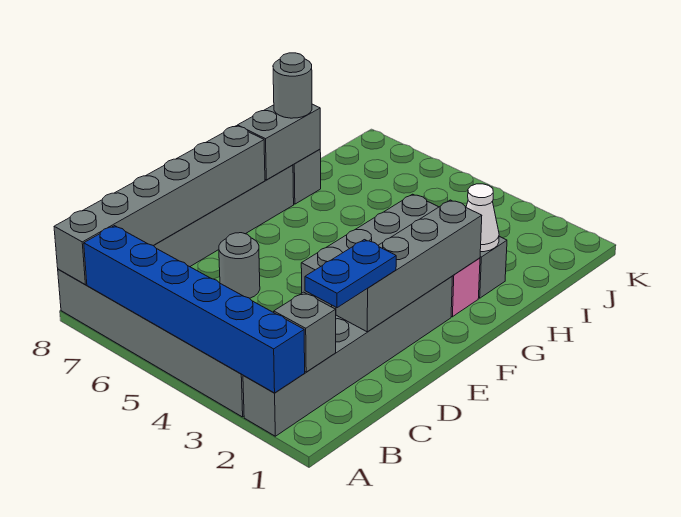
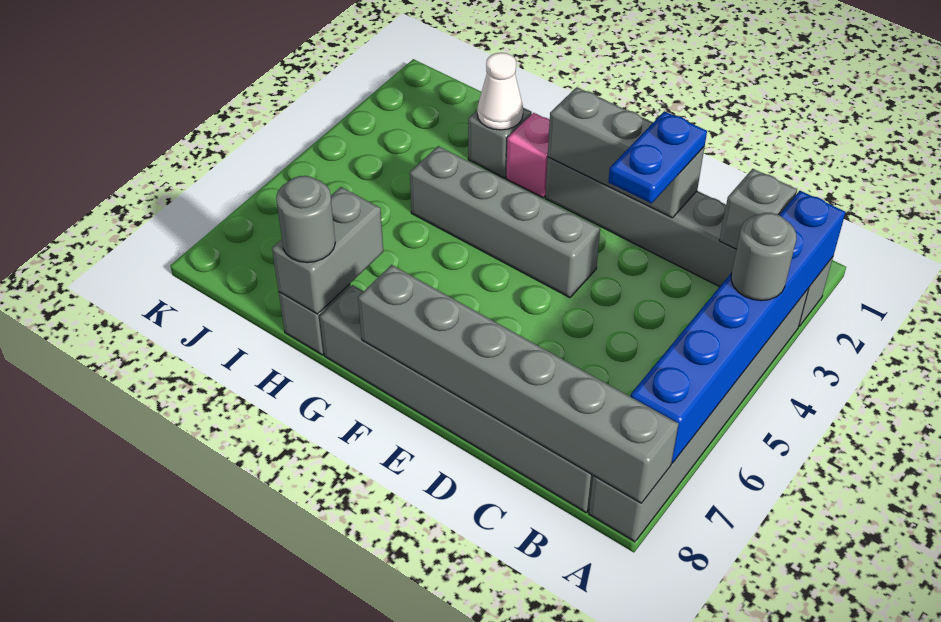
blue plate C2:D2 level 3 -> blue plate D2:D3 level 3
grey brick D2:G2 level 2 -> grey brick D2:F2 level 2
grey round brick D6 level 1 -> grey round brick A4 level 3
grey brick G8:H8 level 2 -> grey brick H7:H8 level 2

